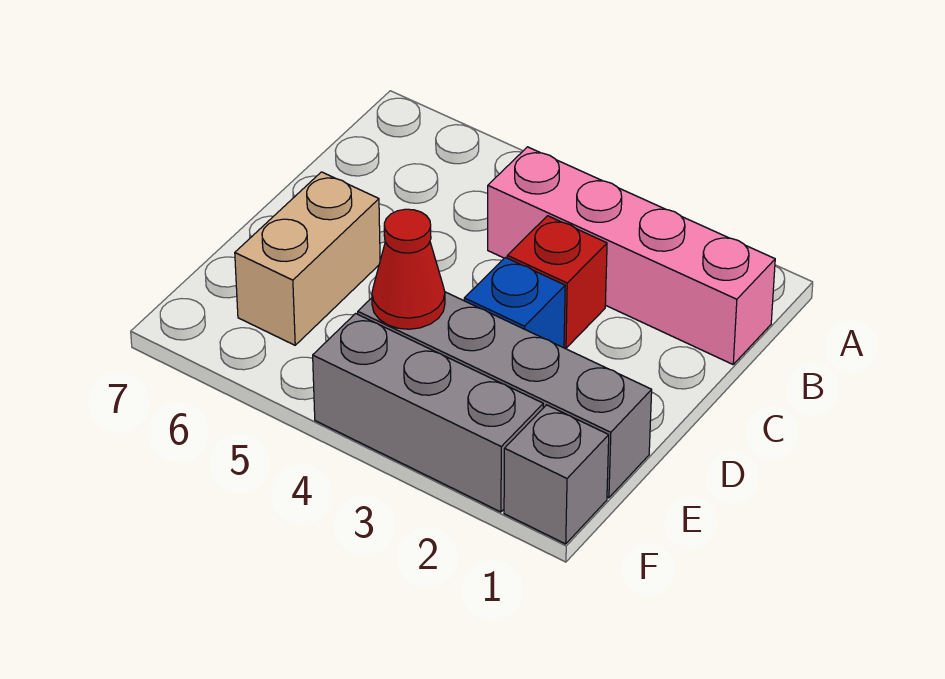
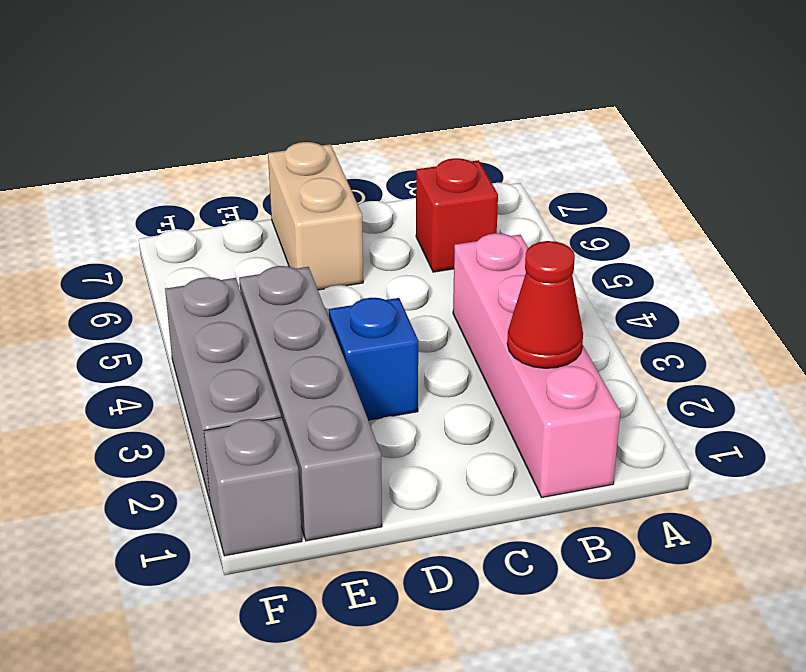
red brick C3 level 1 -> red brick B6 level 1
tan brick D6:E6 level 1 -> tan brick D6:D7 level 1
red cone E4 level 2 -> red cone B2 level 2

